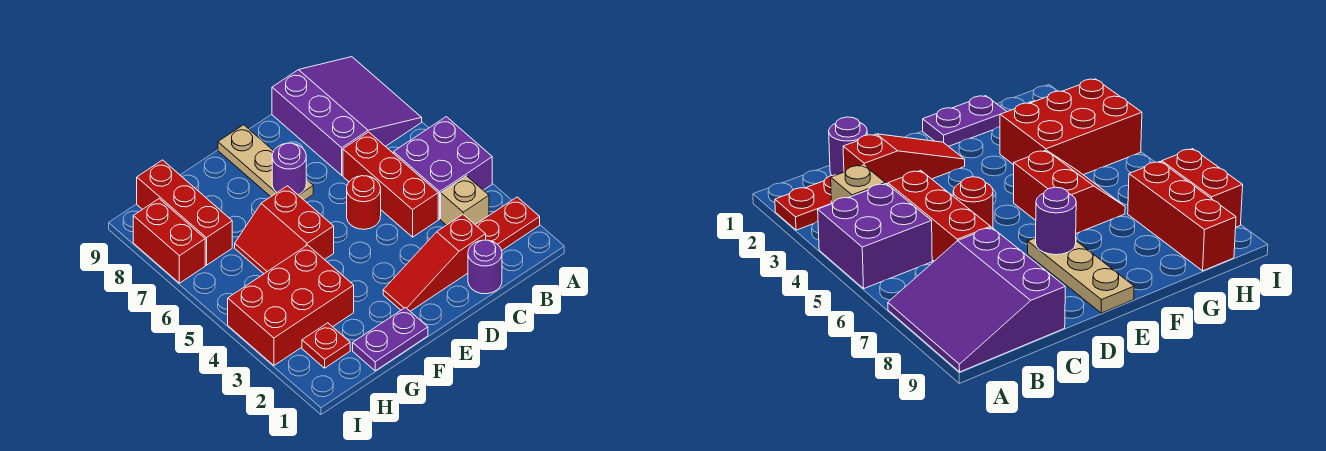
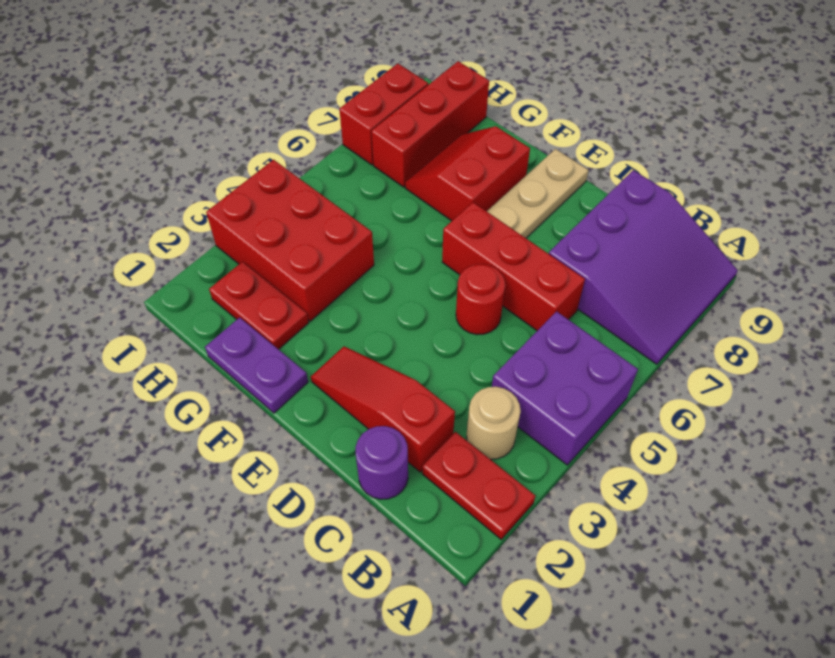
tan brick B3 level 1 -> tan round brick B3 level 1
red brick C4:C6 level 1 -> red brick C6:E6 level 1
purple round brick E7 level 2 -> none
red slope F5:G6 level 1 top F -> red slope F7:G8 level 1 top F
red plate H2 level 1 -> red plate G2:H2 level 1

